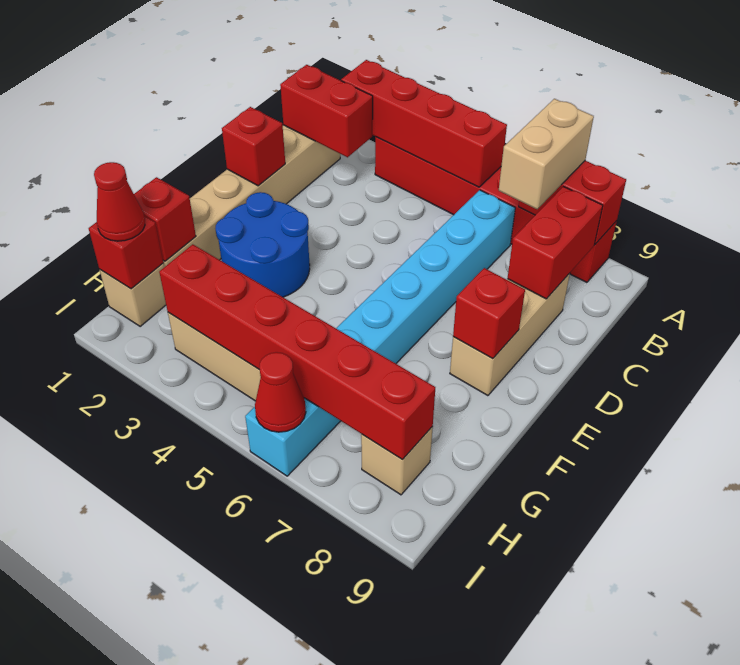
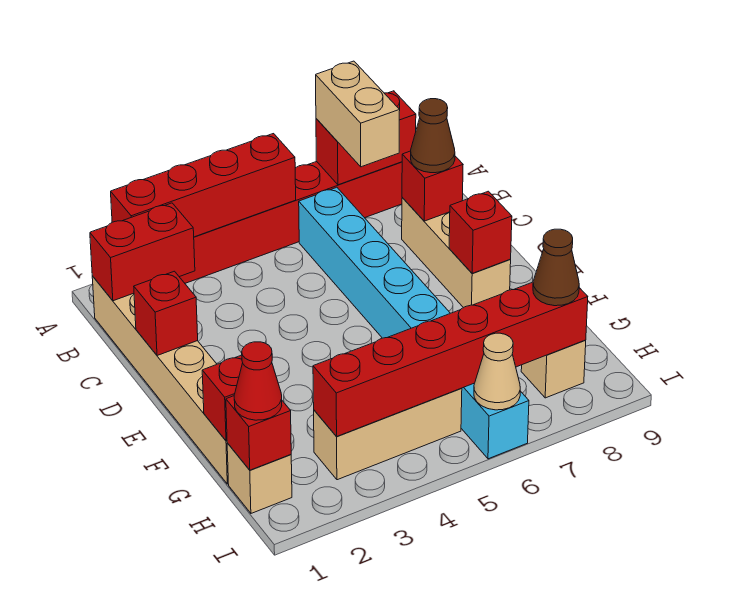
red brick B8:C8 level 2 -> red brick C8 level 2
none -> brown cone C8 level 3
blue round brick E2:F3 level 1 -> none
none -> brown cone H8 level 3
red cone I6 level 2 -> tan cone I6 level 2

